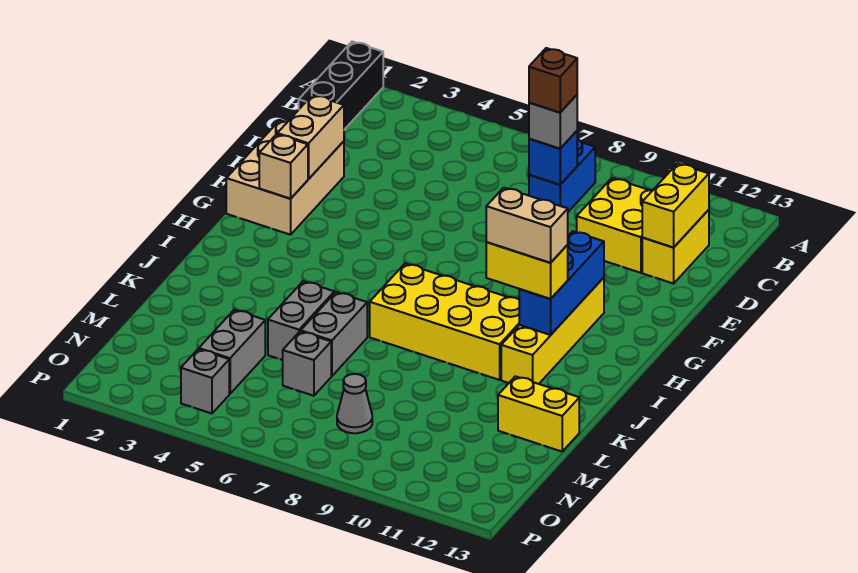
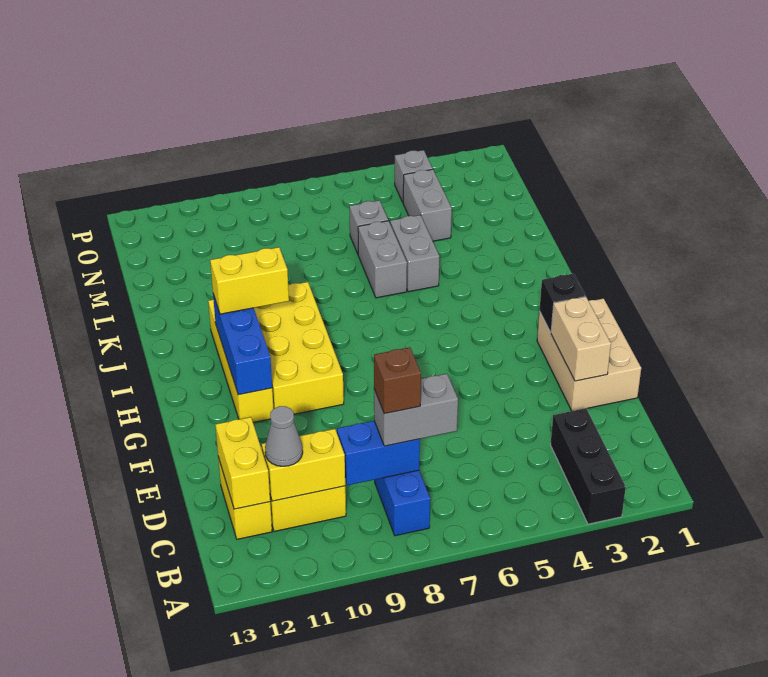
black brick A1:C1 level 1 -> black brick A3:C3 level 1
blue brick C8 level 2 -> blue brick C8:C9 level 2
grey brick C8 level 3 -> grey brick C7:C8 level 3
tan brick G2 level 2 -> black brick G2 level 2
yellow brick I7:J10 level 1 -> yellow brick G9:J10 level 1
tan brick I10:I11 level 4 -> none
yellow brick L12:L13 level 1 -> yellow brick C10:C11 level 2
grey cone N8 level 1 -> grey cone C11 level 3

